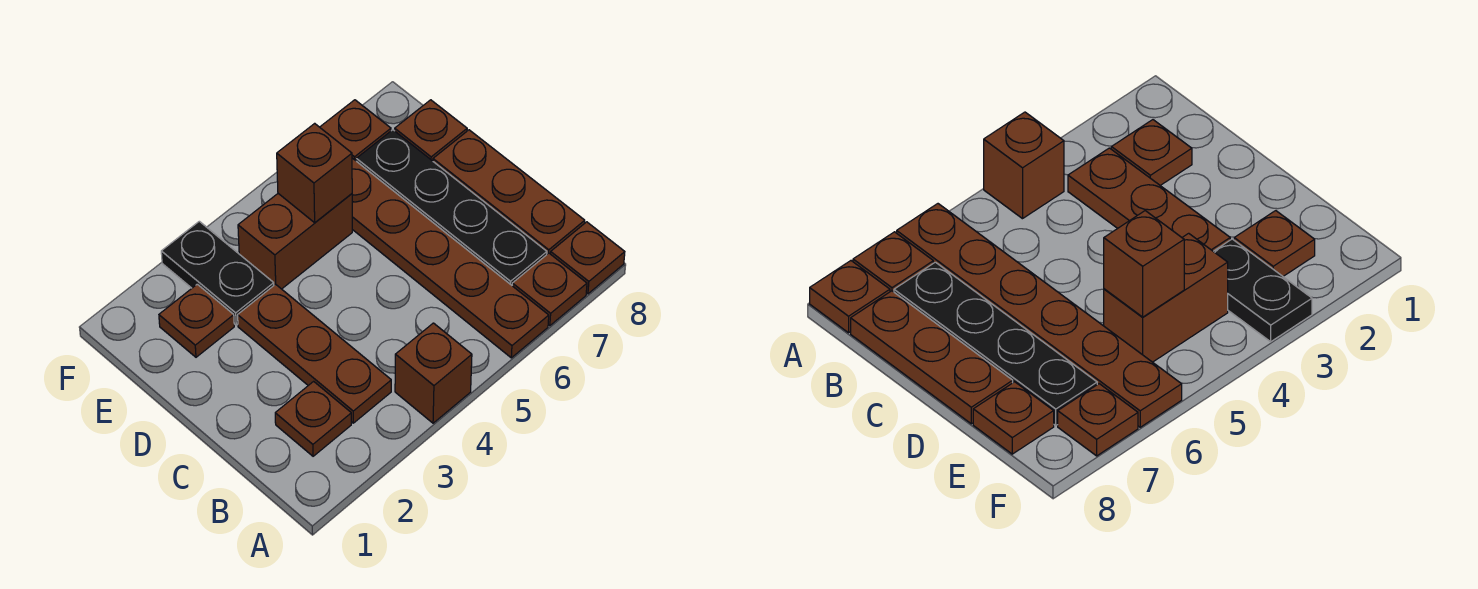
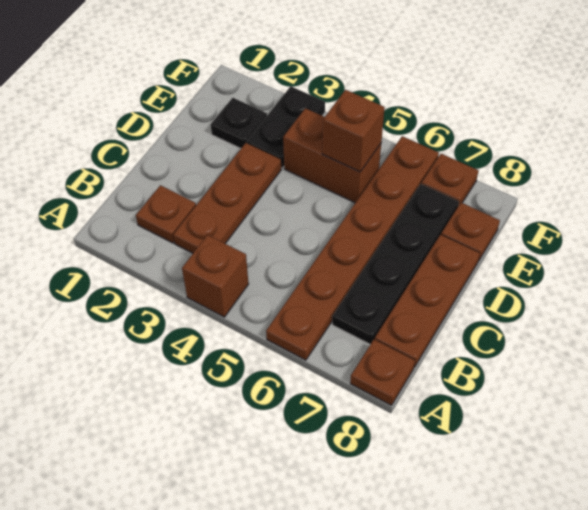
brown plate A7 level 1 -> none
brown plate E2 level 1 -> black plate E2 level 1

